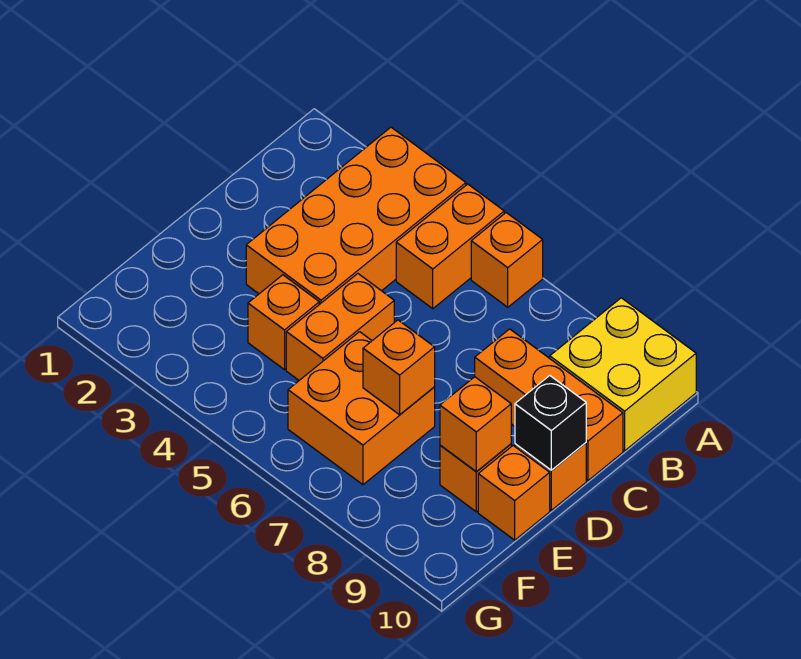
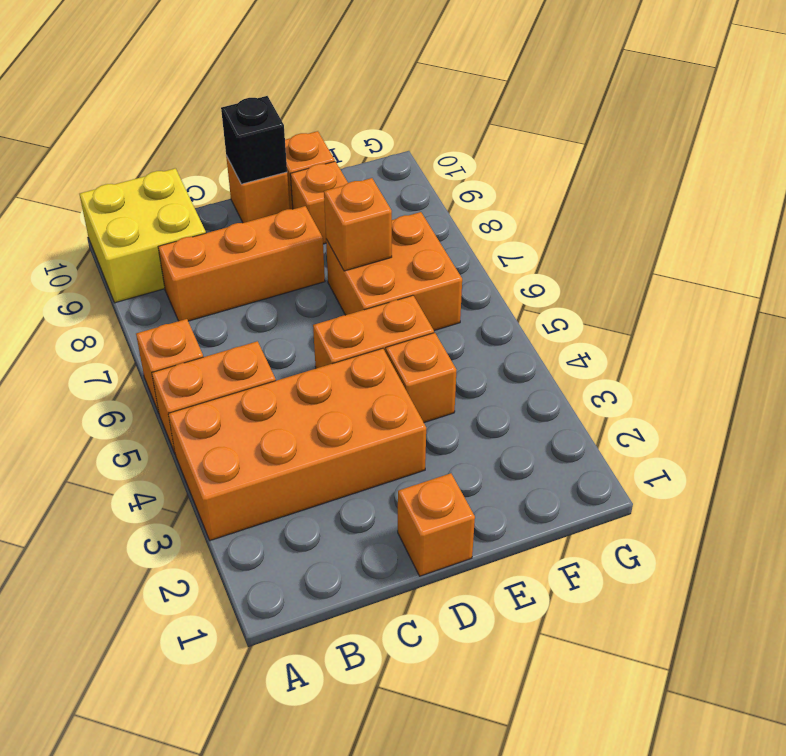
orange brick C8:C10 level 1 -> orange brick B8:D8 level 1
orange brick E9 level 2 -> orange brick D1 level 1

